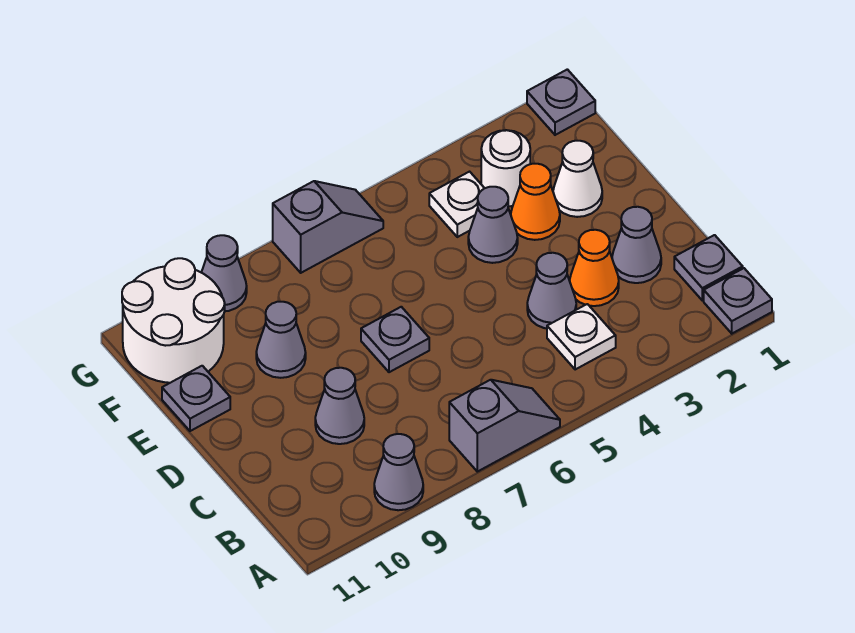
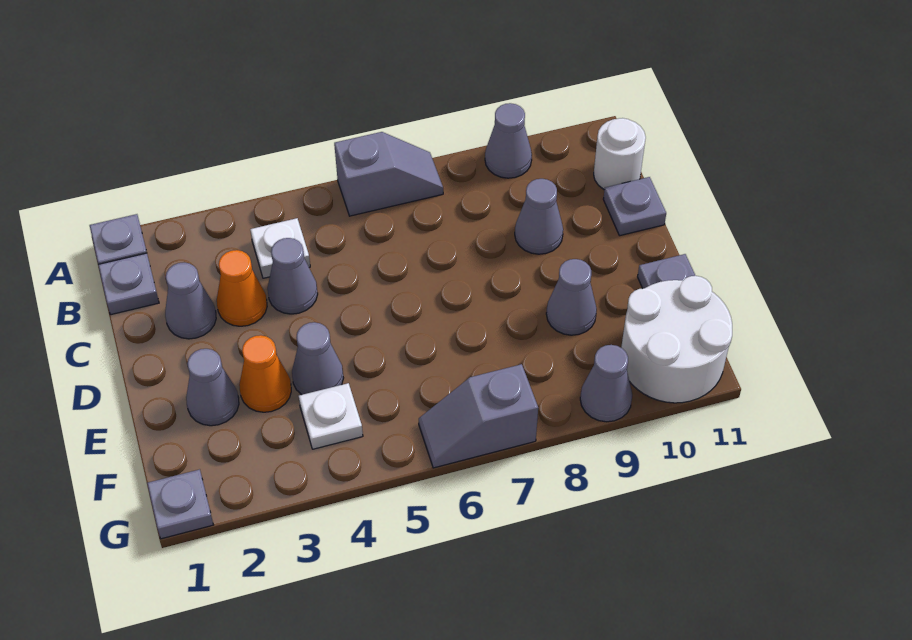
grey slope A6:A7 level 1 top 7 -> grey slope A6:A7 level 1 top 6
grey plate D7 level 1 -> grey plate C11 level 1
white cone E2 level 1 -> grey cone E2 level 1
white round brick F3 level 1 -> white round brick B11 level 1

